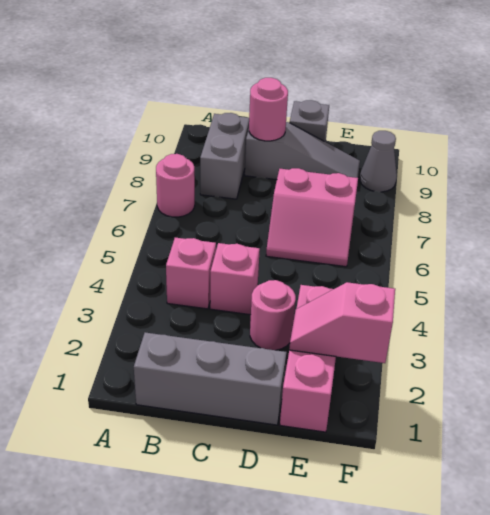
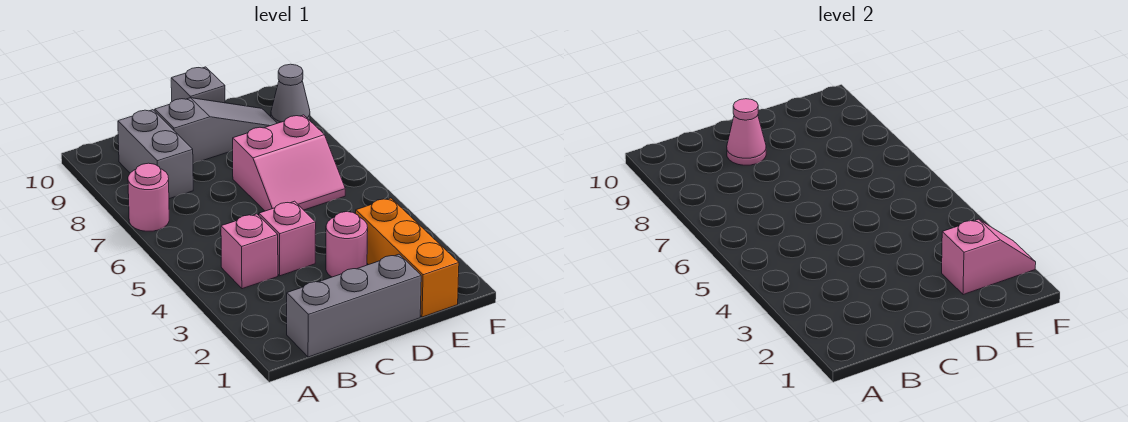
pink round brick C9 level 2 -> pink cone C9 level 2
pink brick E1:E3 level 1 -> orange brick E1:E3 level 1
pink slope E2:F2 level 2 top F -> pink slope E2:F2 level 2 top E

